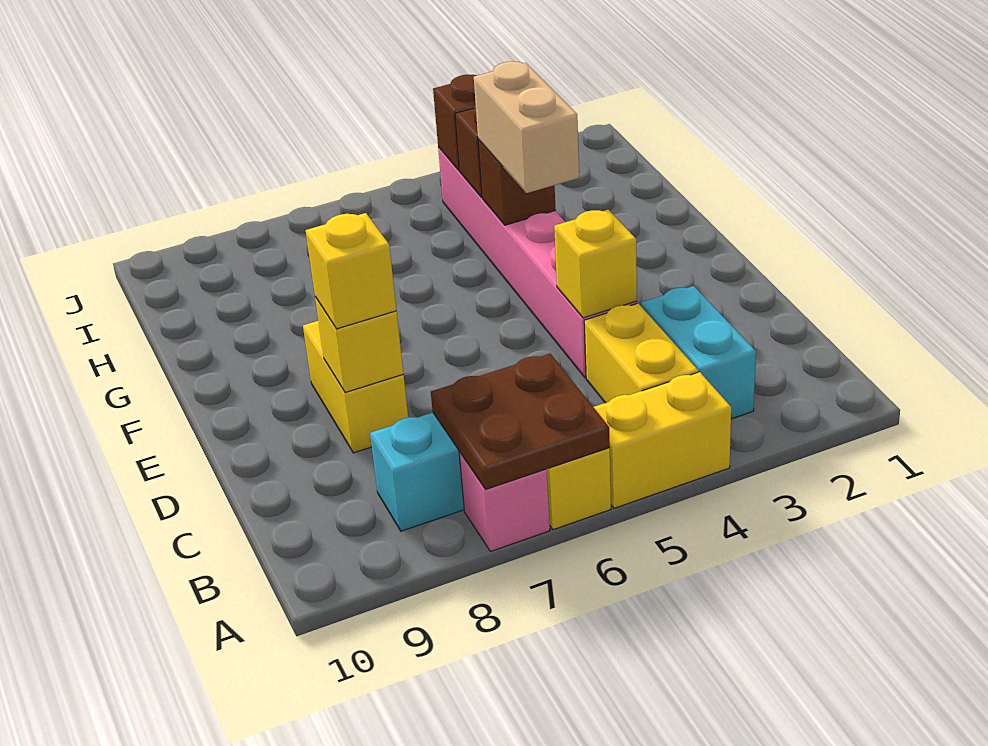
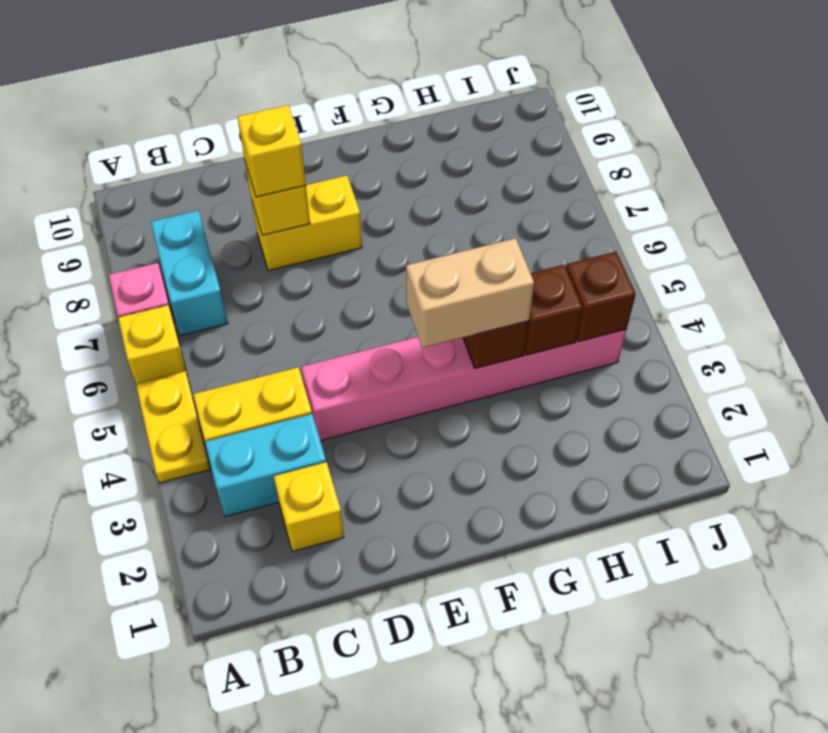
yellow brick A4:A5 level 1 -> yellow plate A4:A5 level 1
brown plate A6:B7 level 2 -> none
yellow brick D4 level 2 -> yellow brick C2 level 1

